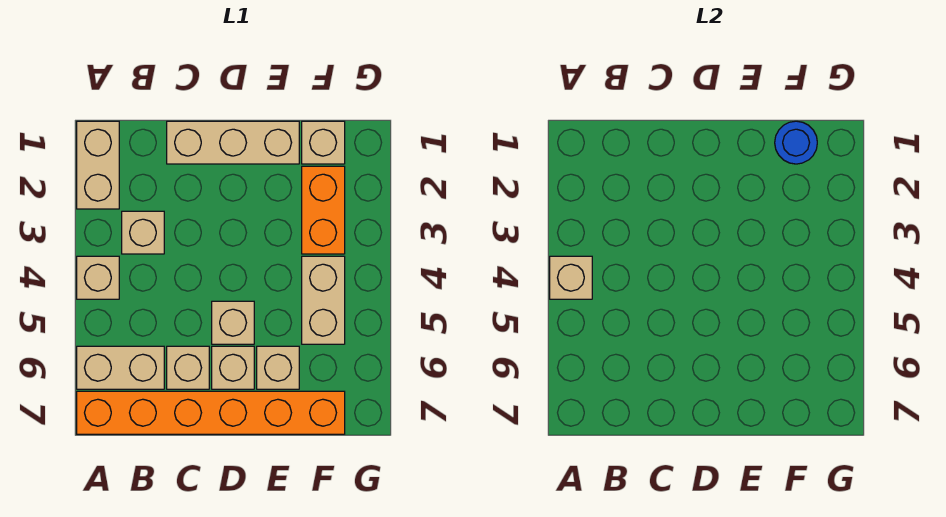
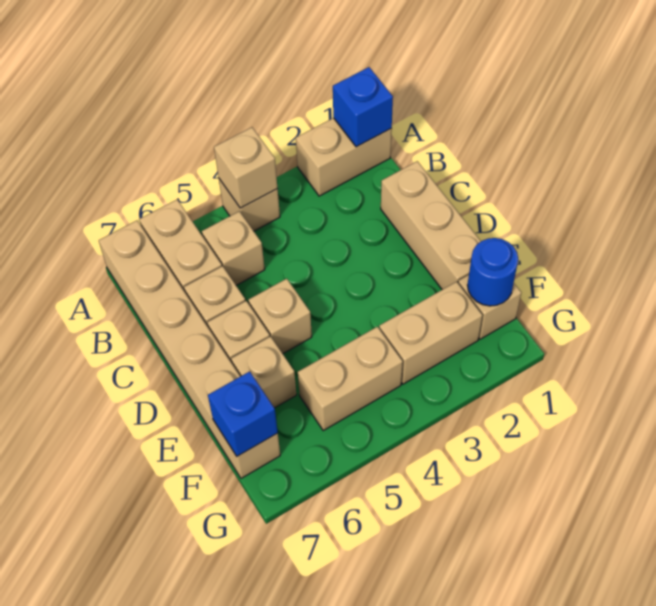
none -> blue brick A1 level 2
orange brick A7:F7 level 1 -> tan brick A7:F7 level 1
tan brick B3 level 1 -> tan brick B5 level 1
orange brick F2:F3 level 1 -> tan brick F2:F3 level 1
none -> blue brick F7 level 2

